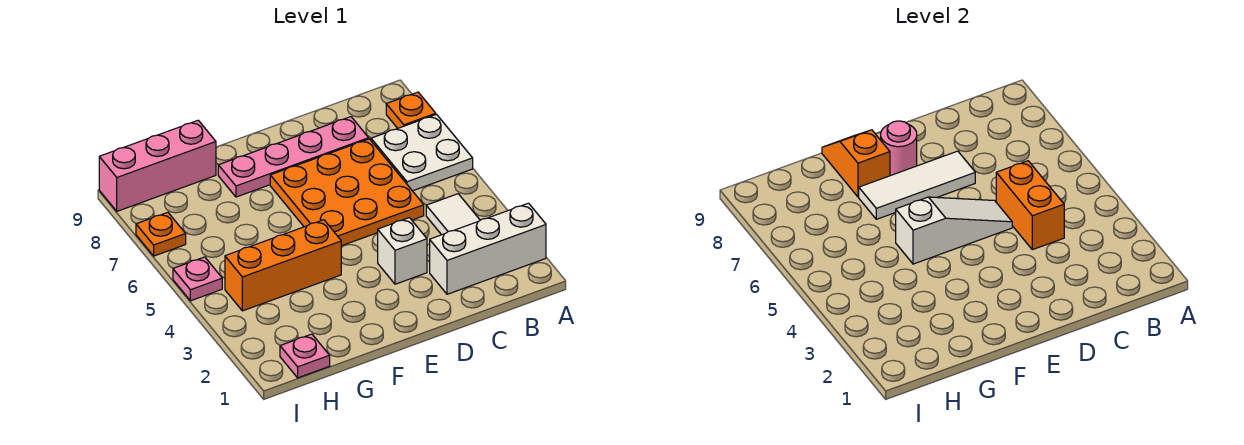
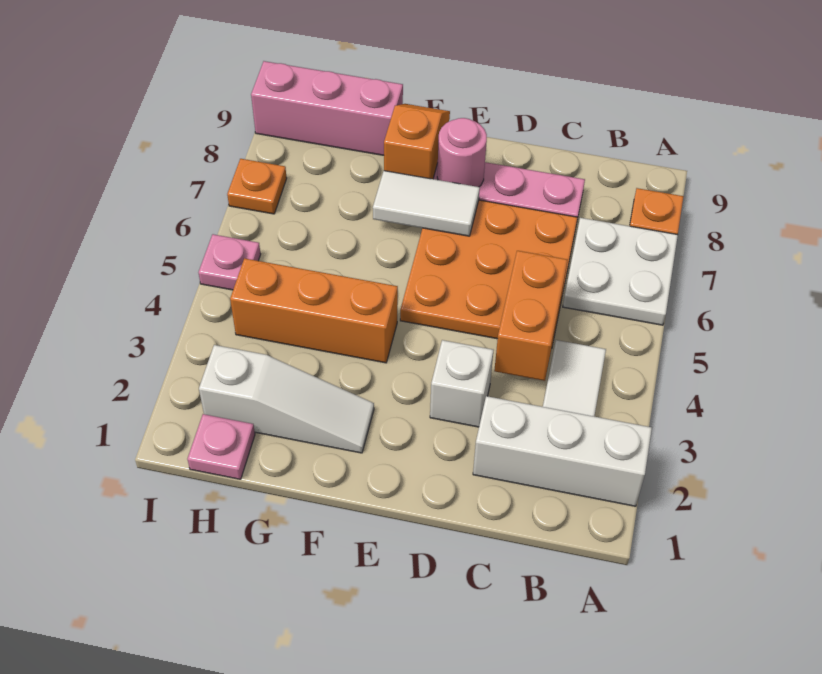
white slope D5:F5 level 2 top F -> white slope F2:H2 level 1 top H
white tile D7:F7 level 2 -> white tile E7:F7 level 2

